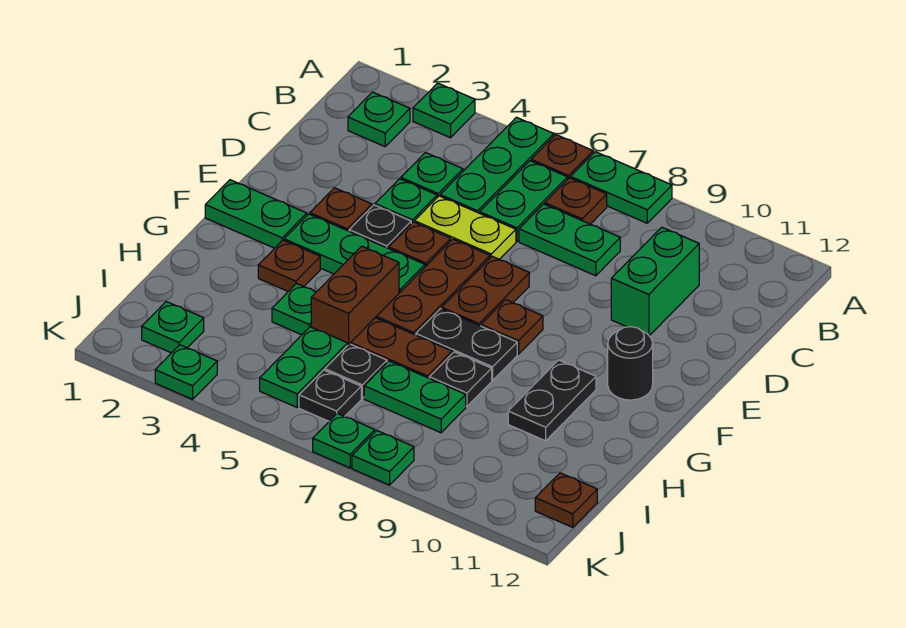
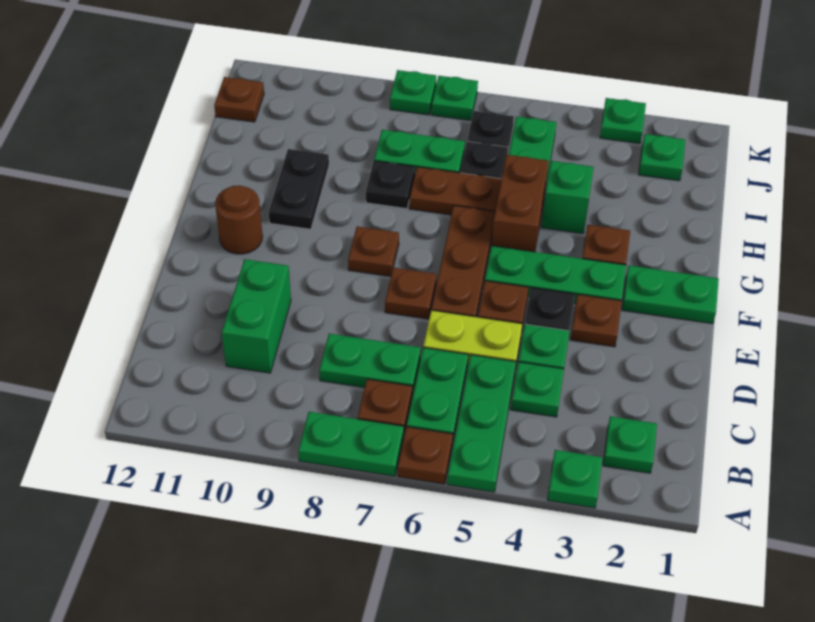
brown plate E7:F7 level 1 -> brown plate E7 level 1
black round brick F11 level 1 -> brown round brick F11 level 1
black plate G7:G8 level 1 -> none
green plate H4 level 1 -> green brick H4 level 1

